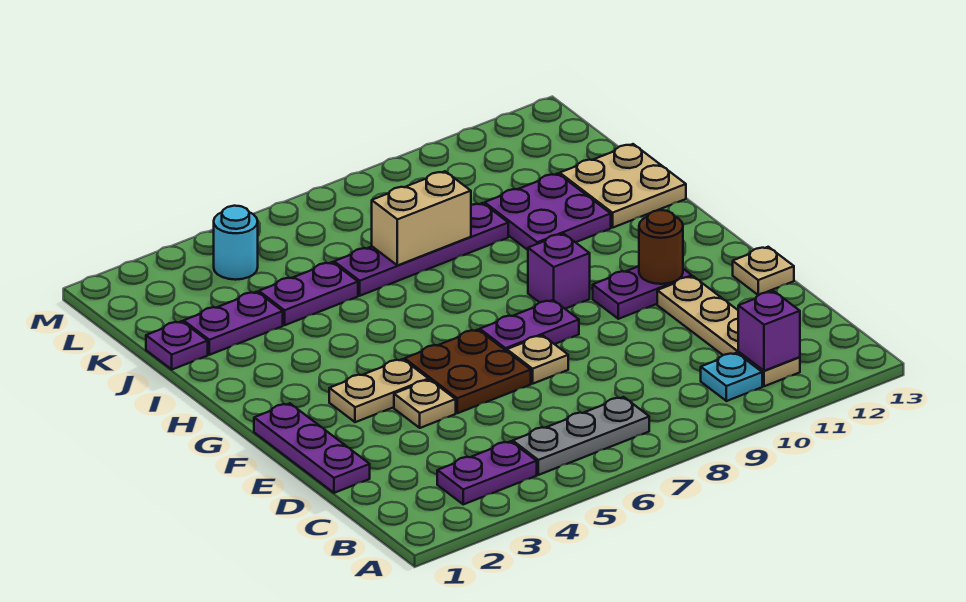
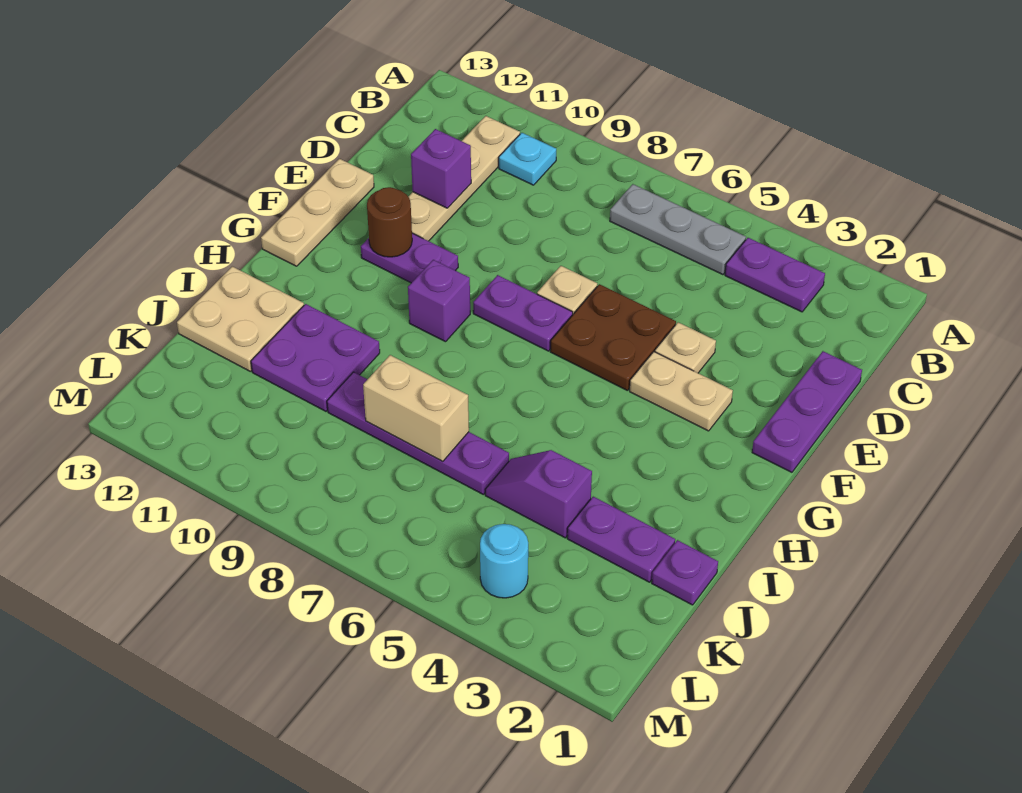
purple brick B11 level 2 -> purple brick D11 level 2
tan plate E13 level 1 -> tan plate E13:G13 level 1
purple plate J4:J5 level 1 -> purple slope J4:J5 level 1 top 4

